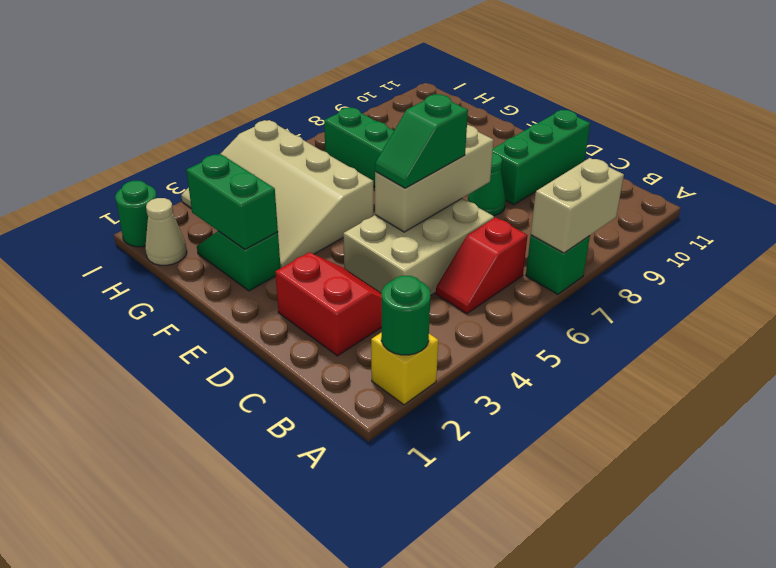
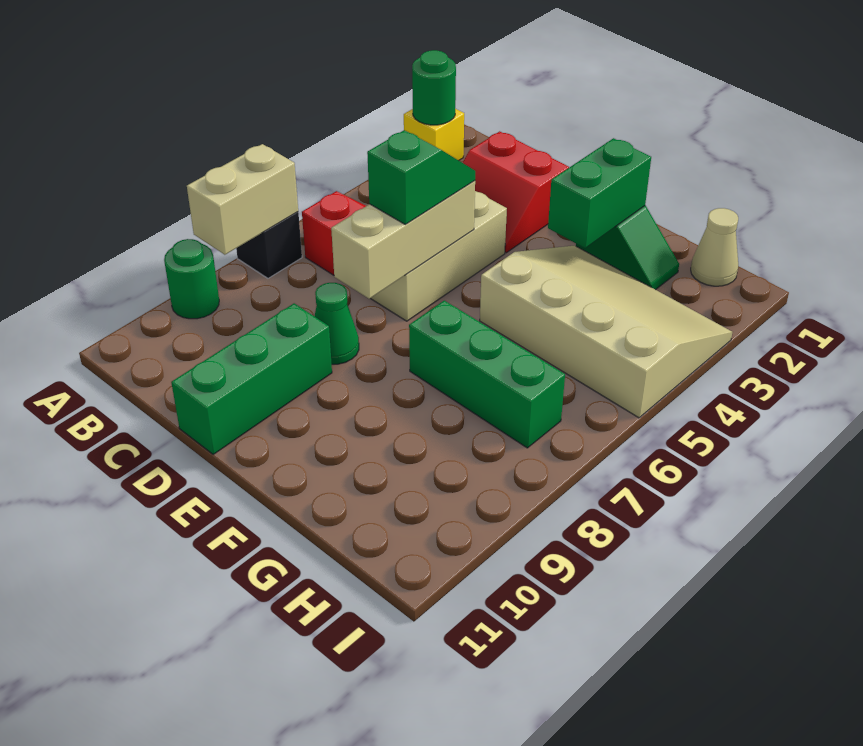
green brick A7 level 1 -> black brick A7 level 1
green brick F2:G2 level 2 -> green brick F2:F3 level 2
green round brick I1 level 1 -> green round brick A9 level 1

